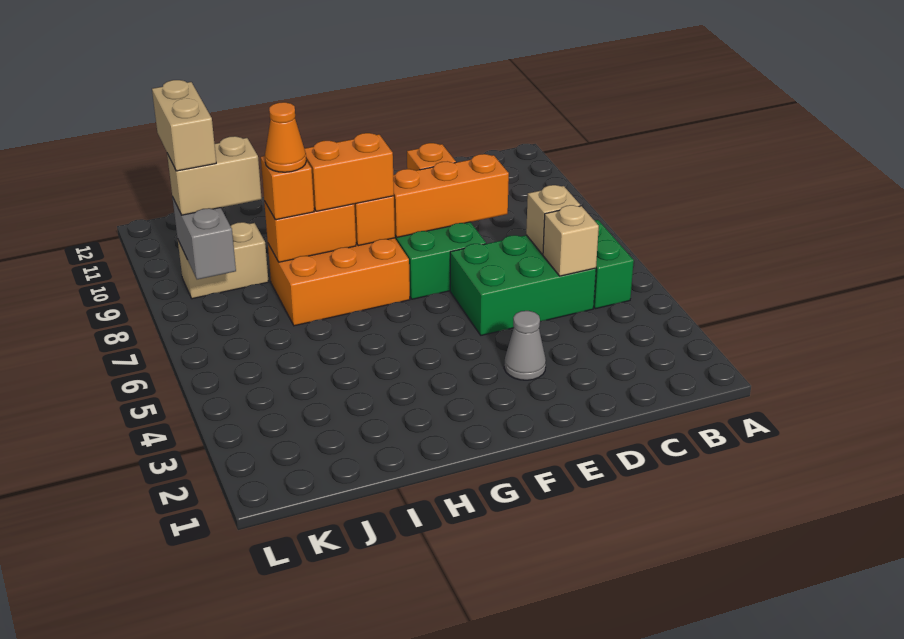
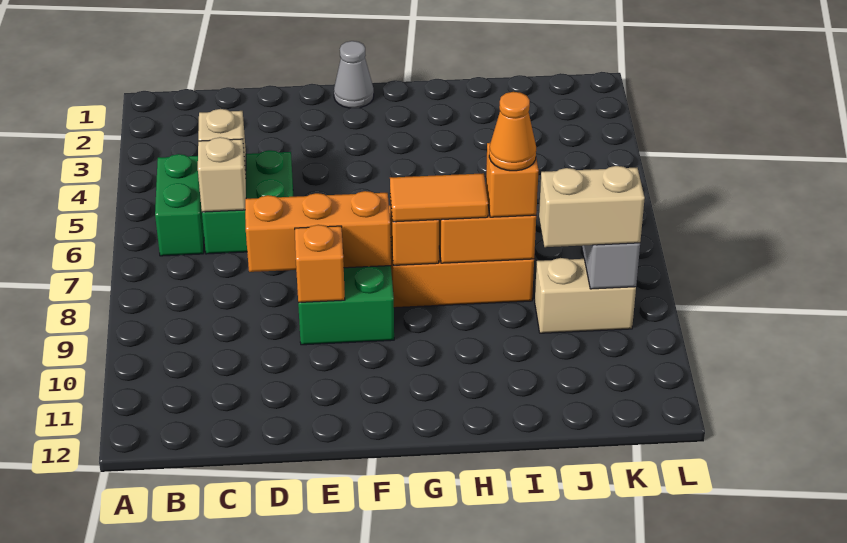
green brick C5:E6 level 1 -> green brick C5:D6 level 1
grey cone E3 level 1 -> grey cone F1 level 1
orange brick G8:H8 level 3 -> orange tile G8:H8 level 3
tan brick K9:K10 level 4 -> none

